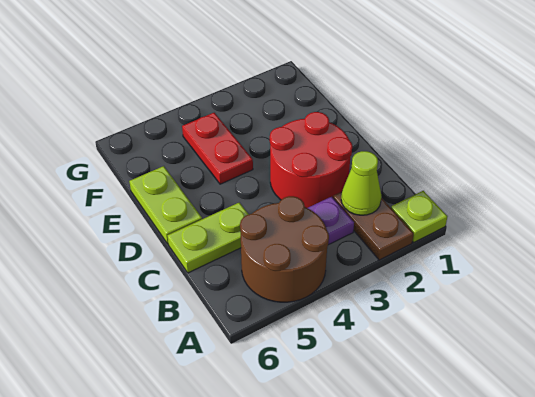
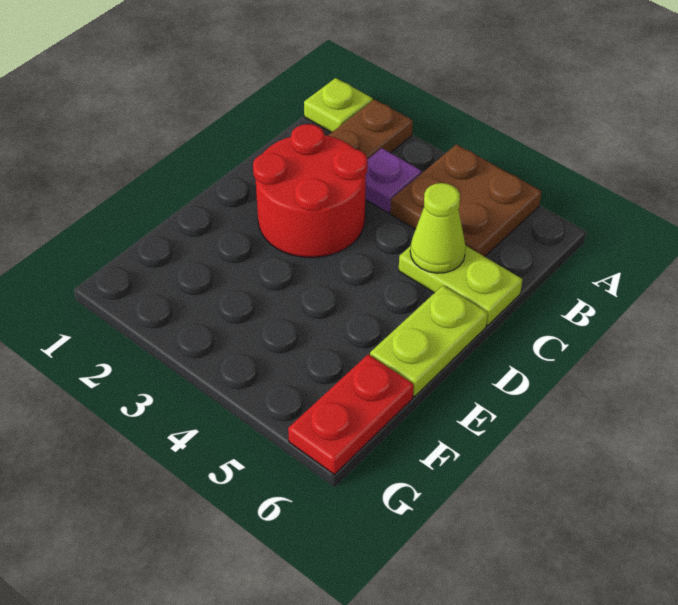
brown round brick A4:B5 level 1 -> brown plate A4:B5 level 1
lime cone B2 level 2 -> lime cone C5 level 2
red plate E4:F4 level 1 -> red plate F6:G6 level 1

